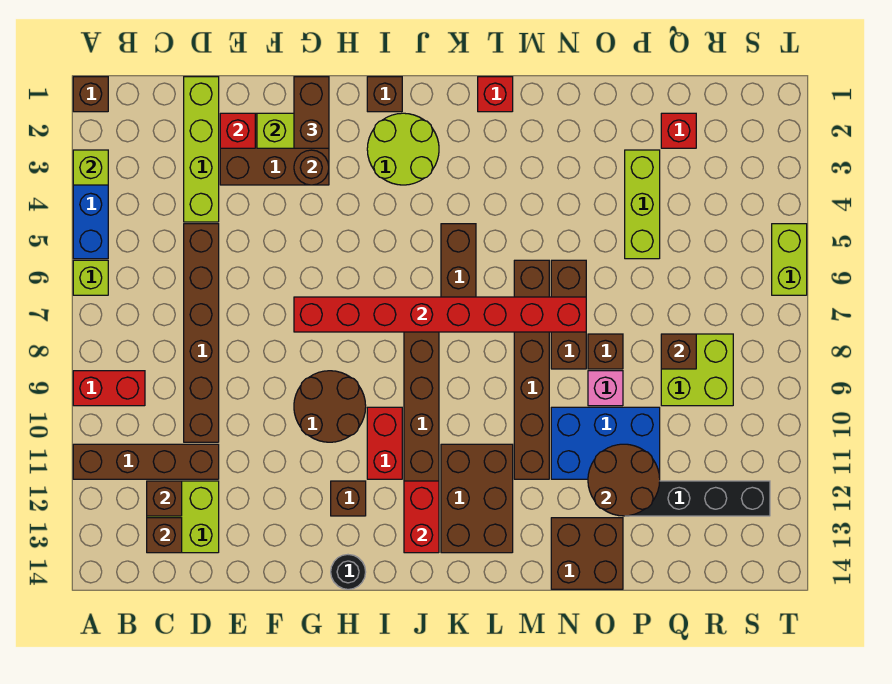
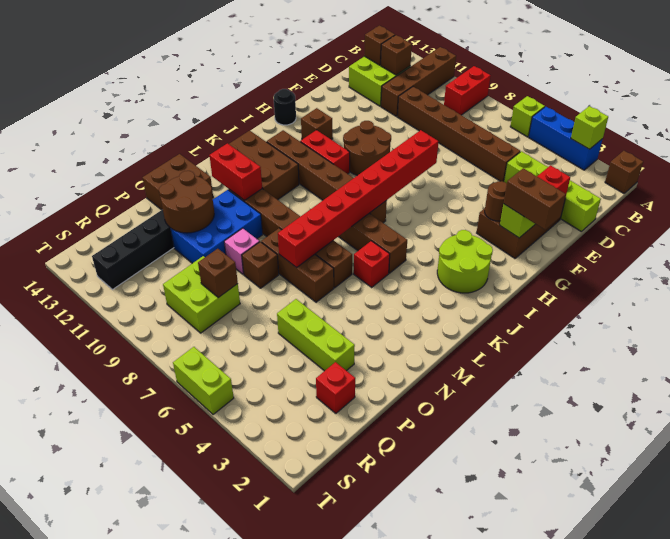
brown brick I1 level 1 -> none
red brick J12:J13 level 2 -> red brick M11:M12 level 2
red brick L1 level 1 -> red brick L5 level 1

